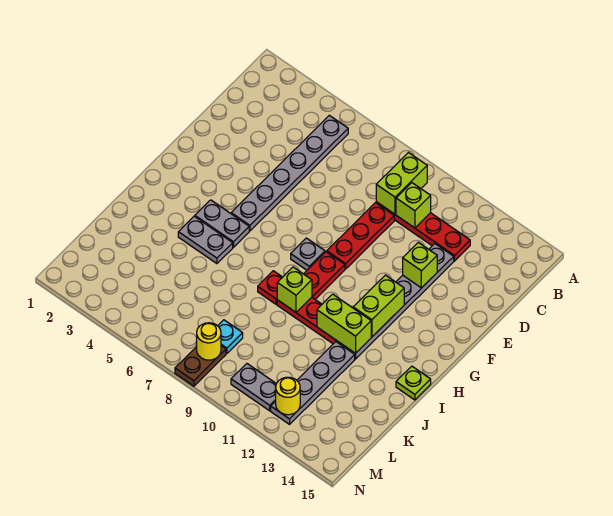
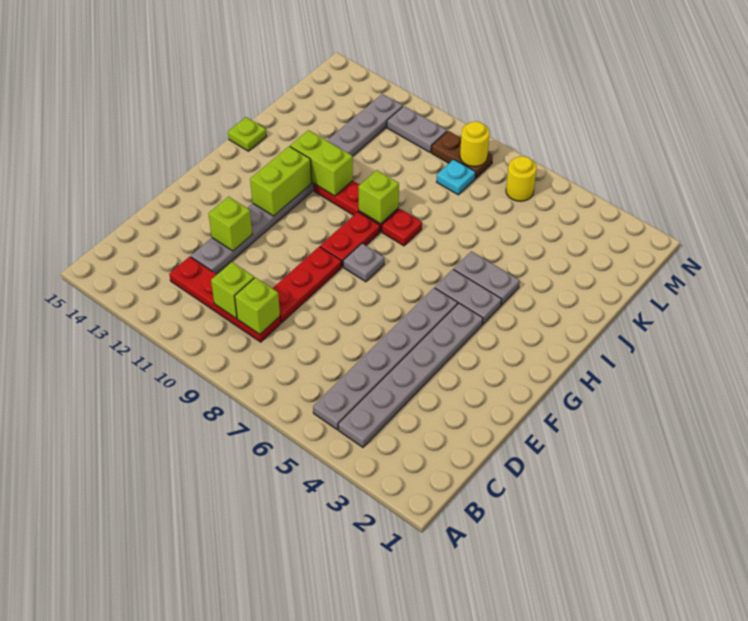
none -> grey plate B4:G4 level 1
lime brick B9:C9 level 2 -> lime brick C9 level 2
brown plate M8:N8 level 1 -> brown plate M8:M9 level 1
yellow round brick M12 level 2 -> yellow round brick M6 level 1

